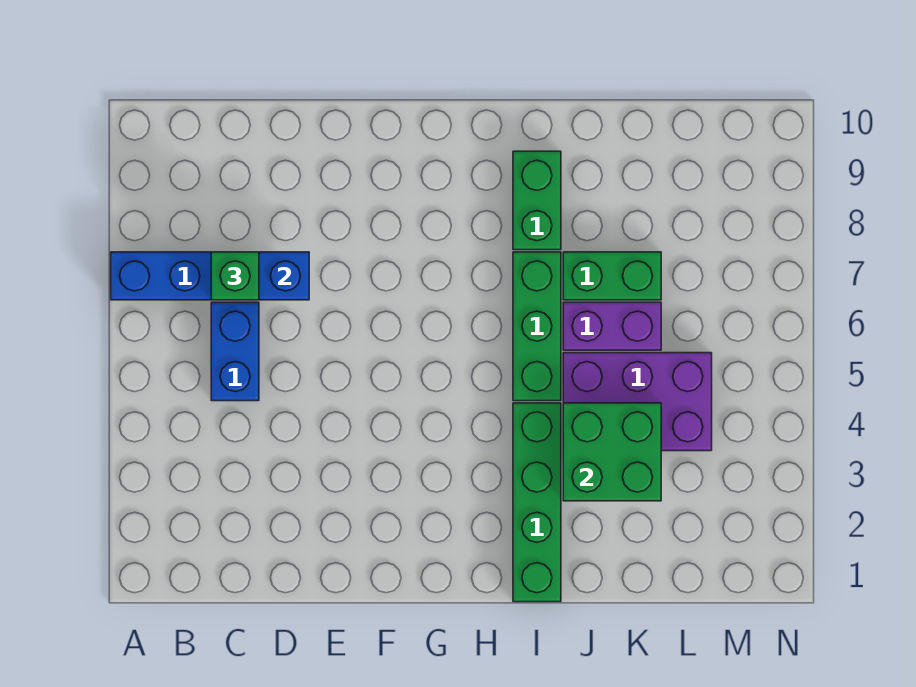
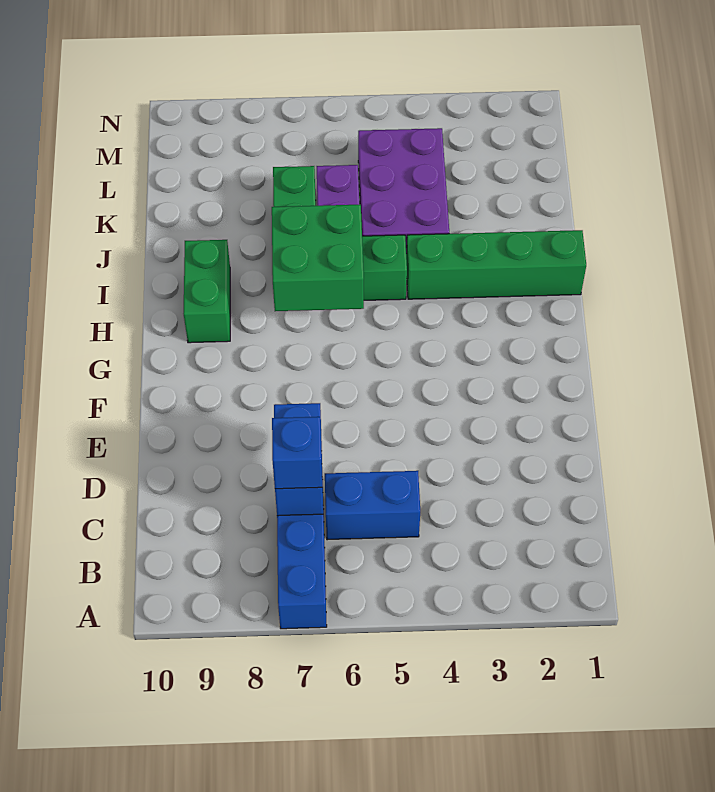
green brick C7 level 3 -> blue brick C7 level 3
green brick I8:I9 level 1 -> green brick H9:I9 level 1
green brick J3:K4 level 2 -> green brick H6:I7 level 2

